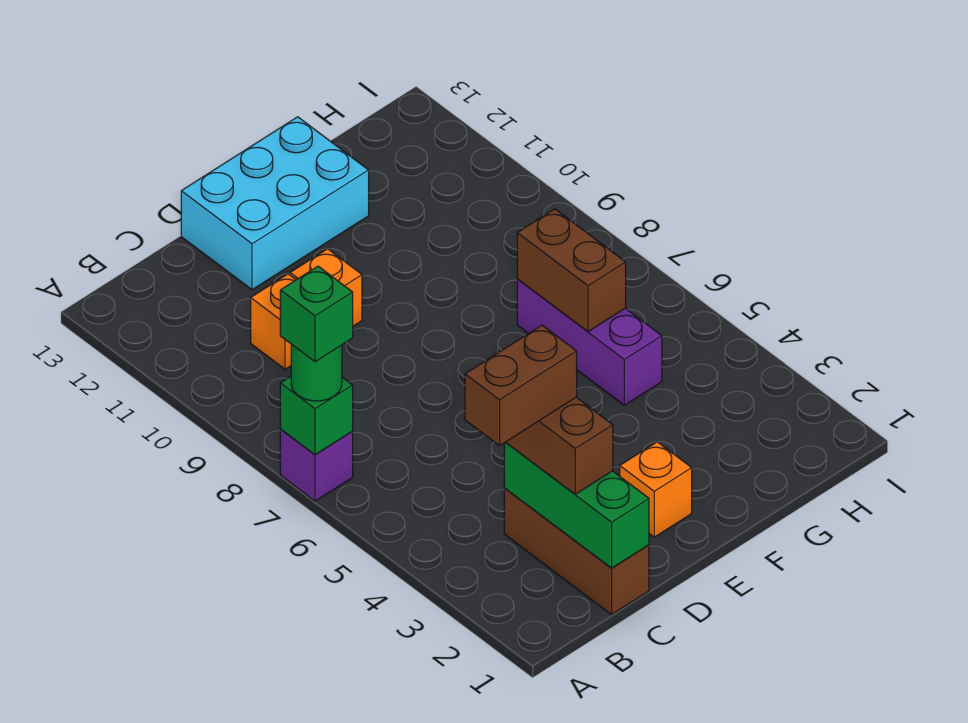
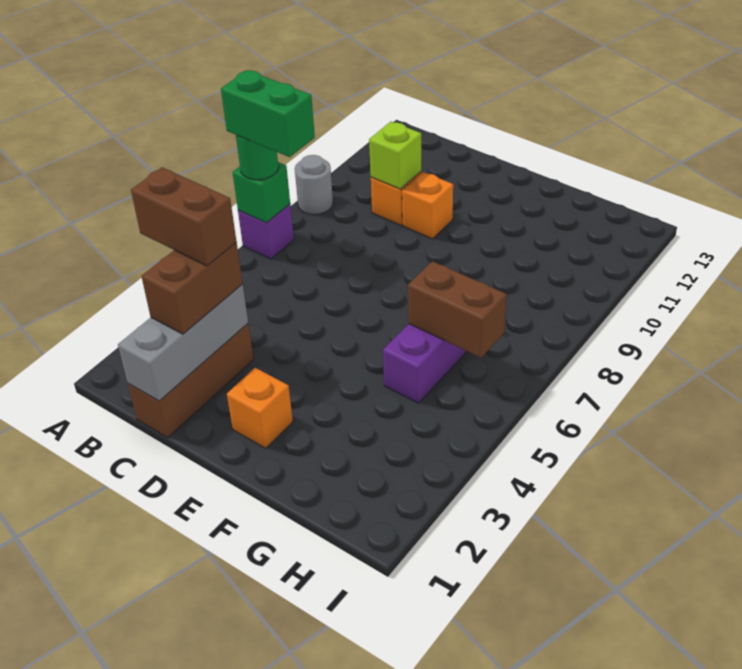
green brick A7 level 4 -> green brick A7:B7 level 4
none -> grey round brick A9 level 1
green brick C1:C3 level 2 -> grey brick C1:C3 level 2
none -> lime brick C10 level 2
cyan brick D12:F13 level 1 -> none
brown brick G6:G7 level 2 -> brown brick G6:H6 level 2

